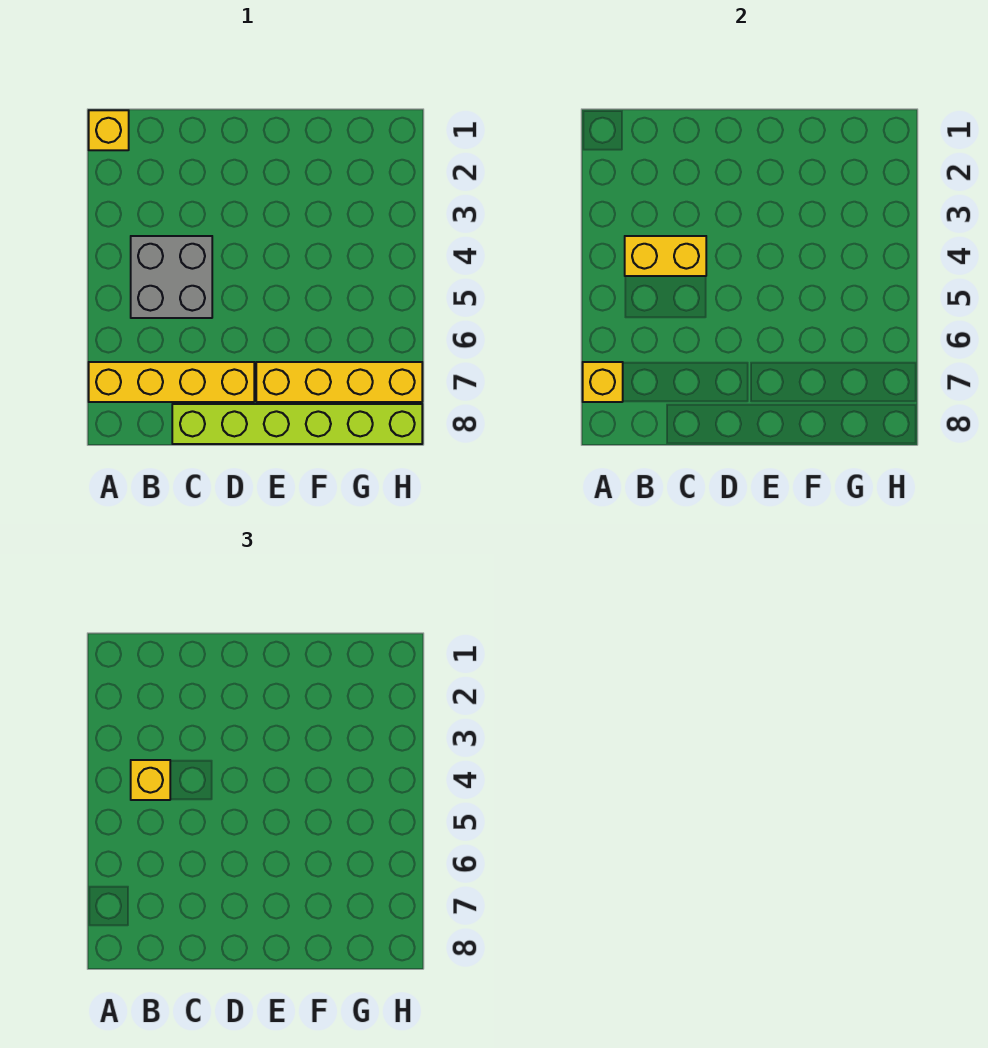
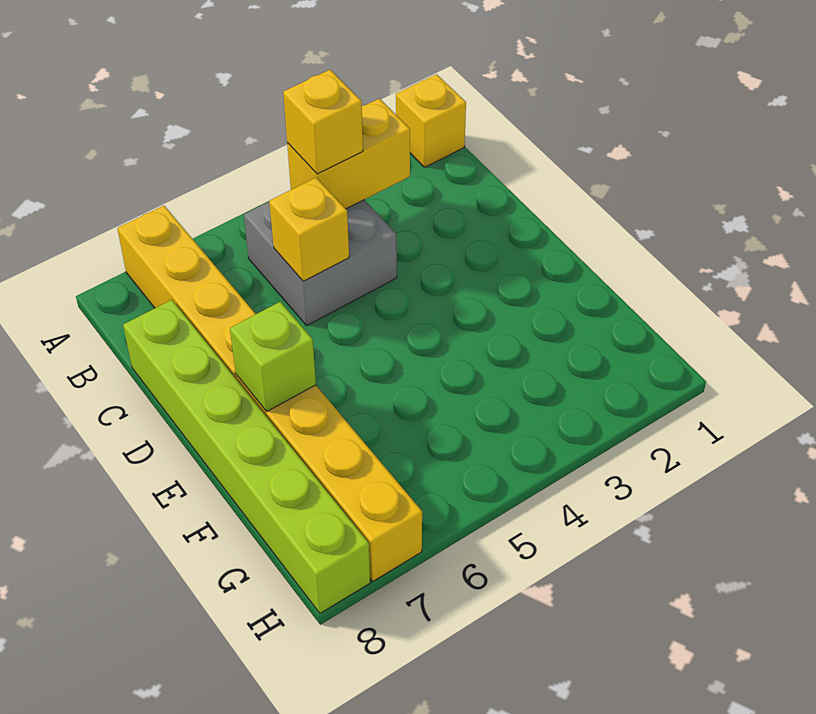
yellow brick A7 level 2 -> yellow brick C5 level 2
yellow brick B4:C4 level 2 -> yellow brick B3:B4 level 2
none -> lime brick E7 level 2

